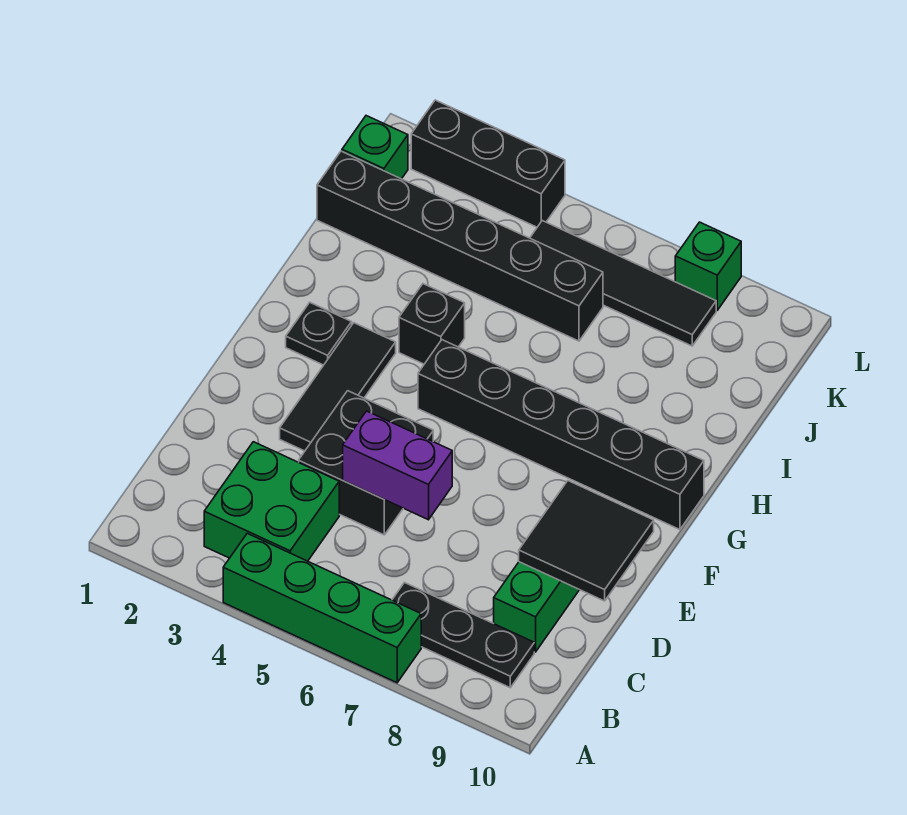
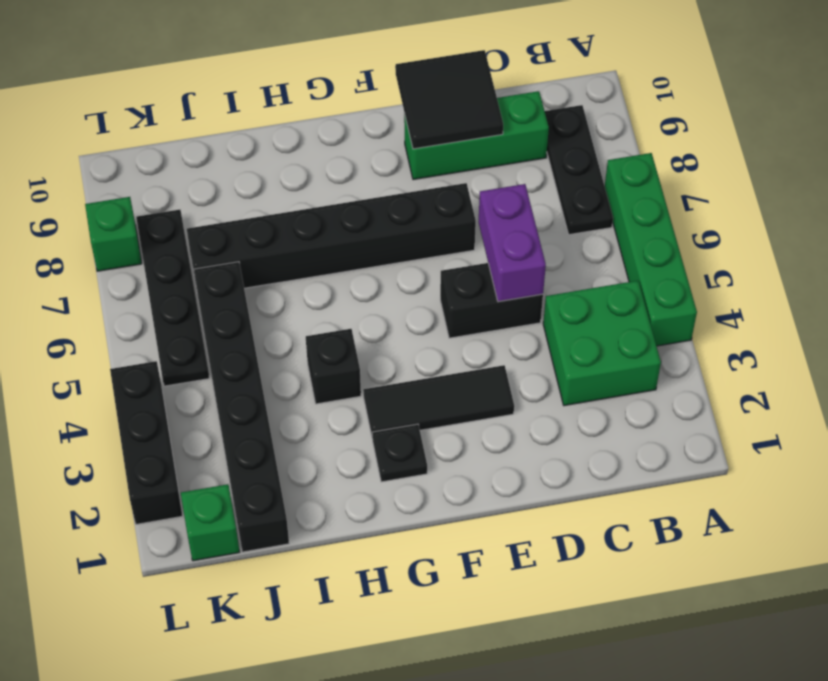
black brick D4:E5 level 1 -> black brick D5:E5 level 1
black brick G5:G10 level 1 -> black brick E7:J7 level 1
black tile K5:K8 level 1 -> black plate K5:K8 level 1

